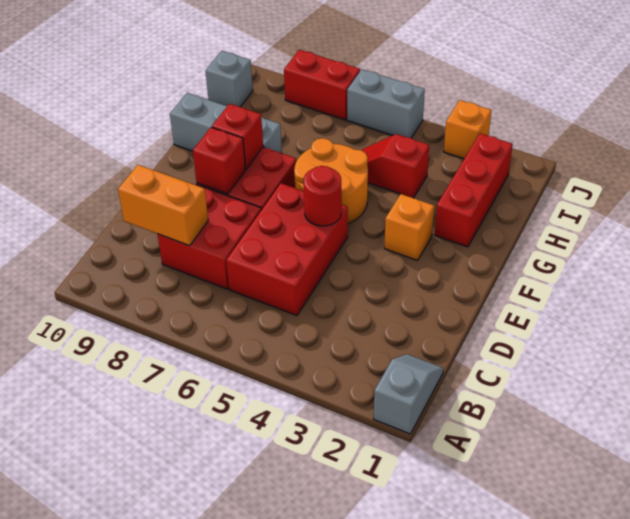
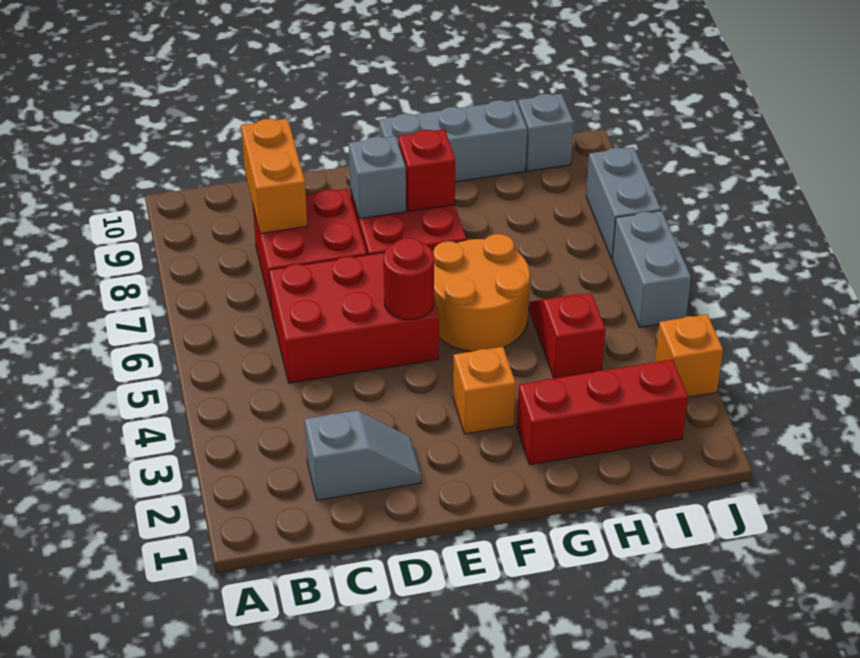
grey slope A1:B1 level 1 top A -> grey slope C2:D2 level 1 top C
red brick E8 level 2 -> grey brick E8 level 2
grey brick G8:G10 level 1 -> grey brick F10:H10 level 1
red brick J7:J8 level 1 -> grey brick J7:J8 level 1

